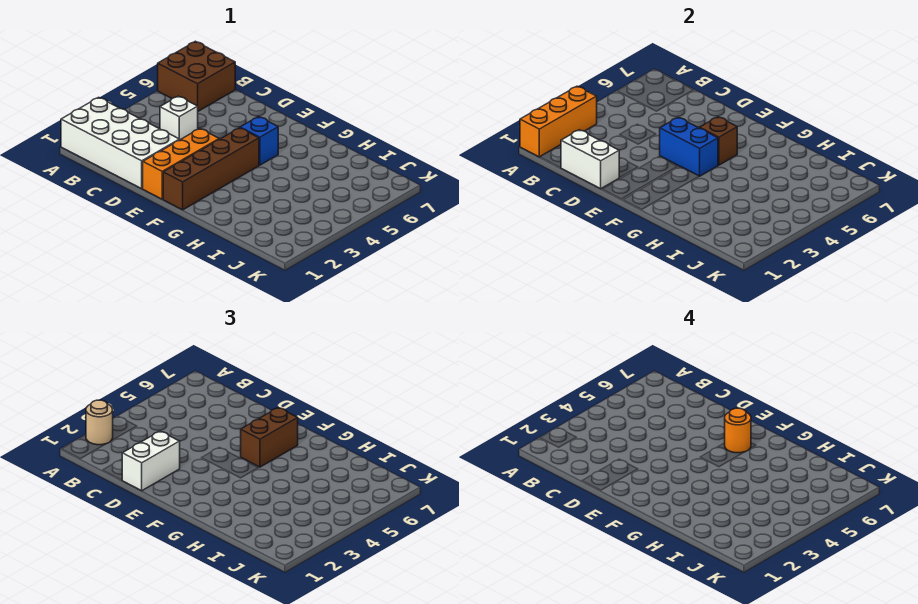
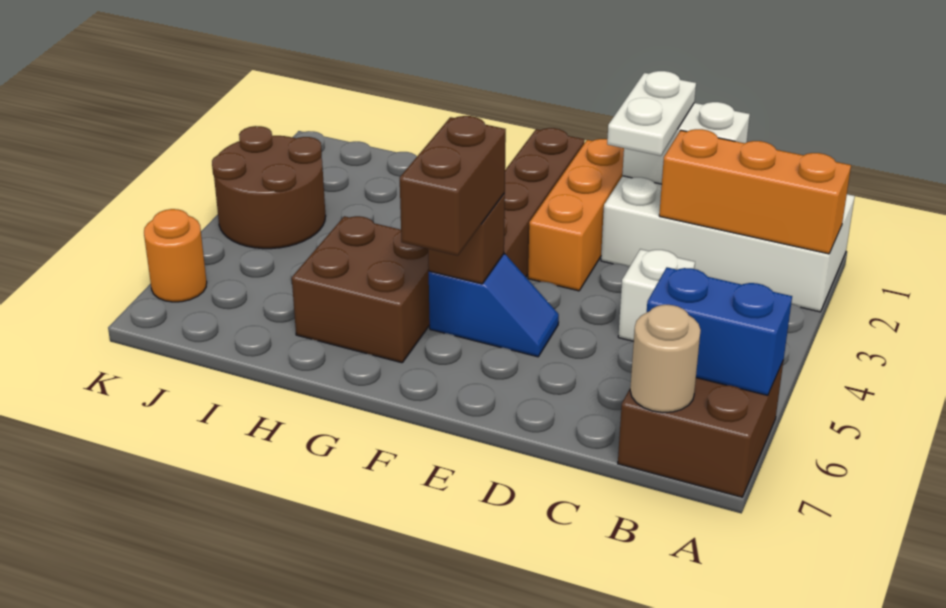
orange brick A1:A3 level 2 -> orange brick A2:C2 level 2
tan round brick A2 level 3 -> tan round brick B7 level 2
white brick D1:D2 level 3 -> white plate D1:D2 level 3
blue brick E4:F4 level 2 -> blue brick A6:B6 level 2
orange round brick F6 level 4 -> orange round brick K6 level 1
none -> brown brick G5:H6 level 1
none -> brown round brick J3:K4 level 1

